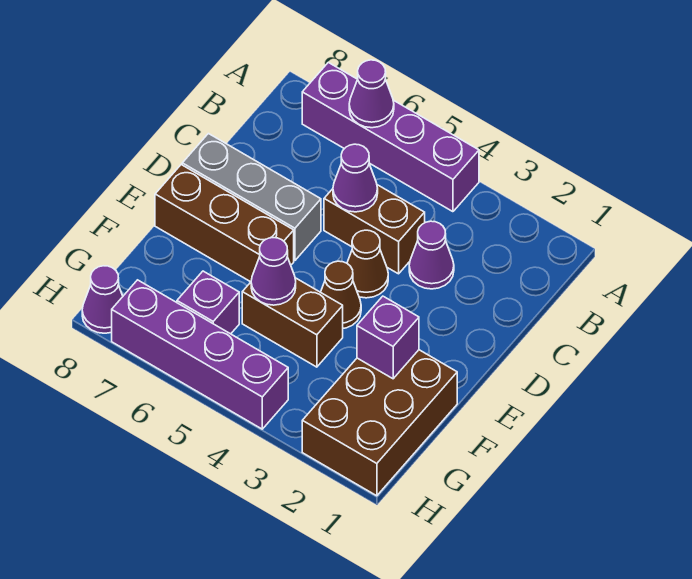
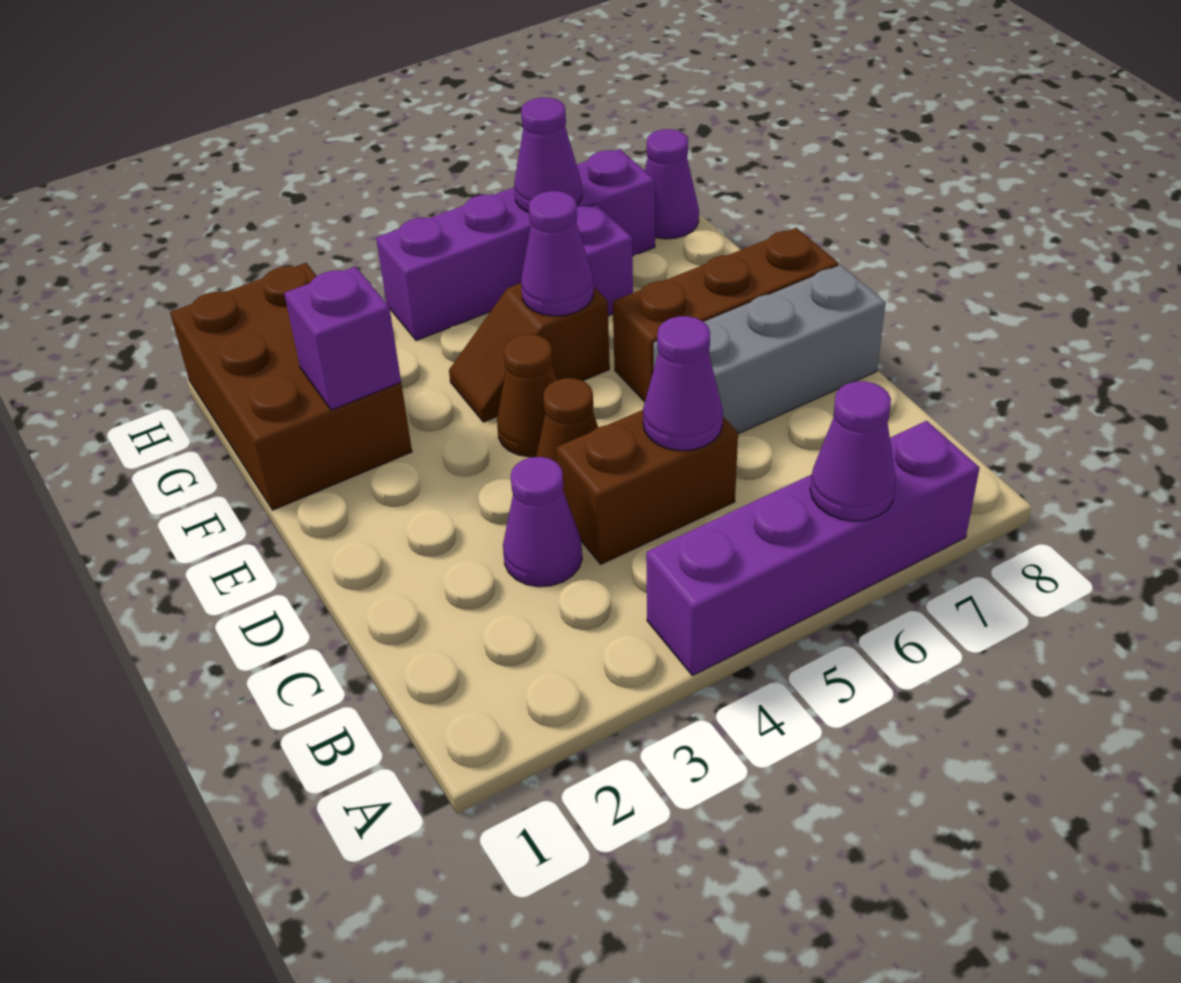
brown brick F4:F5 level 1 -> brown slope F4:F5 level 1 top 5
none -> purple cone H6 level 2

